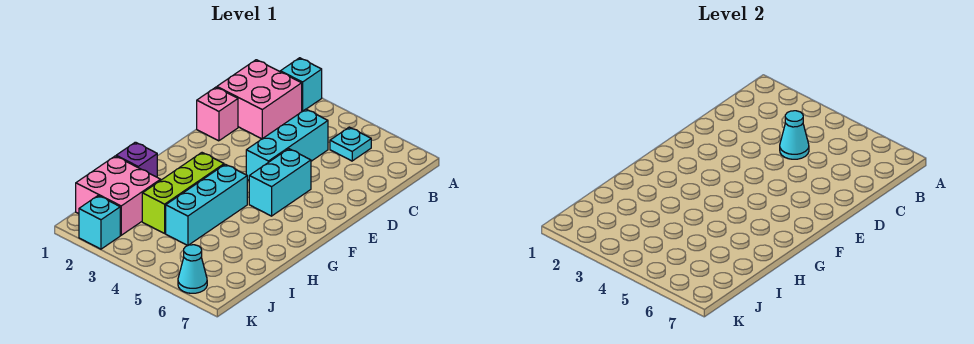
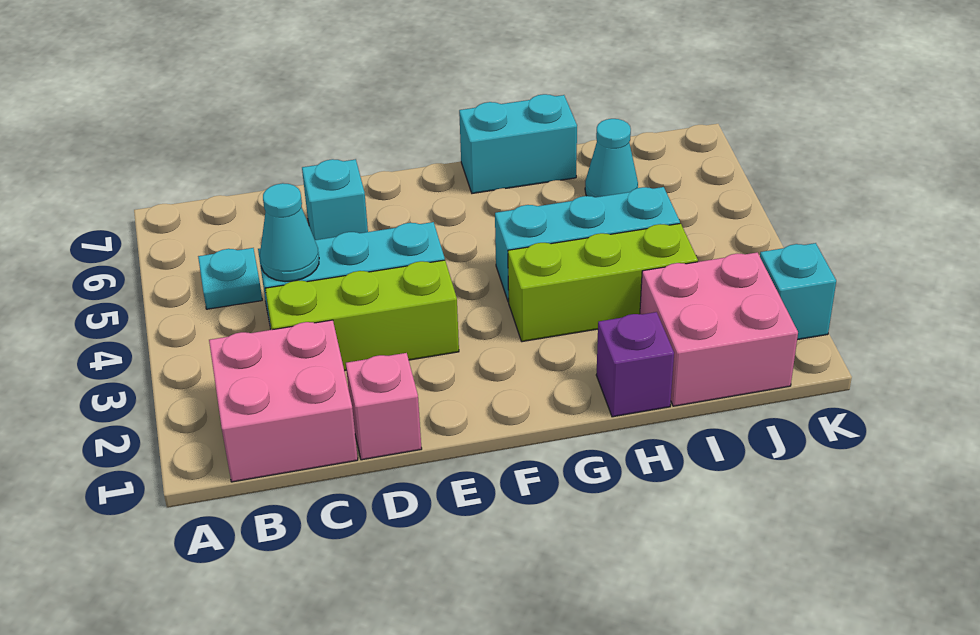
cyan brick A2 level 1 -> cyan brick D6 level 1
none -> lime brick C3:E3 level 1
cyan brick E5:F5 level 1 -> cyan brick G7:H7 level 1
cyan cone K6 level 1 -> cyan cone I6 level 1

